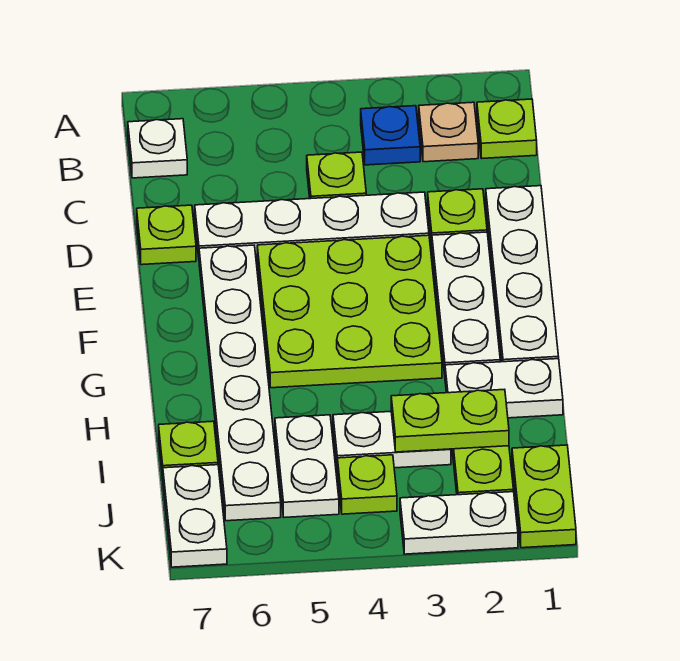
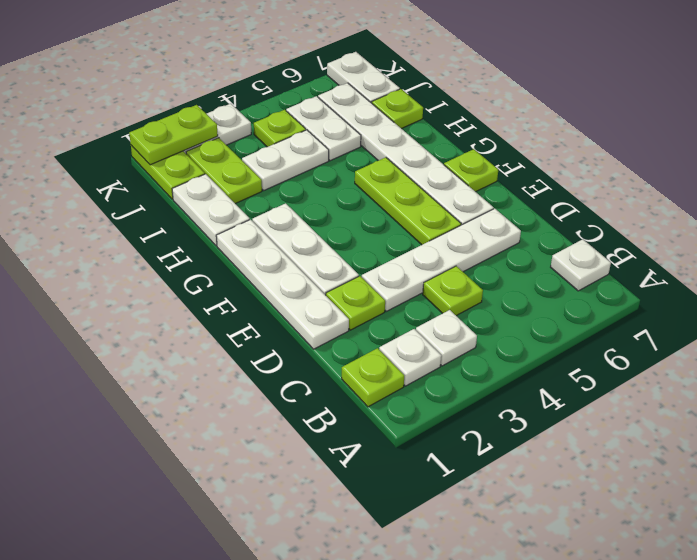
tan plate B2 level 1 -> white plate B2 level 1
blue plate B3 level 1 -> white plate B3 level 1
lime plate D7 level 1 -> lime plate F7 level 1
lime plate E3:G5 level 1 -> lime plate E5:G5 level 1
white plate H1:H2 level 1 -> white plate H1:I1 level 1
lime plate I2:I3 level 2 -> lime plate K1:K2 level 2

